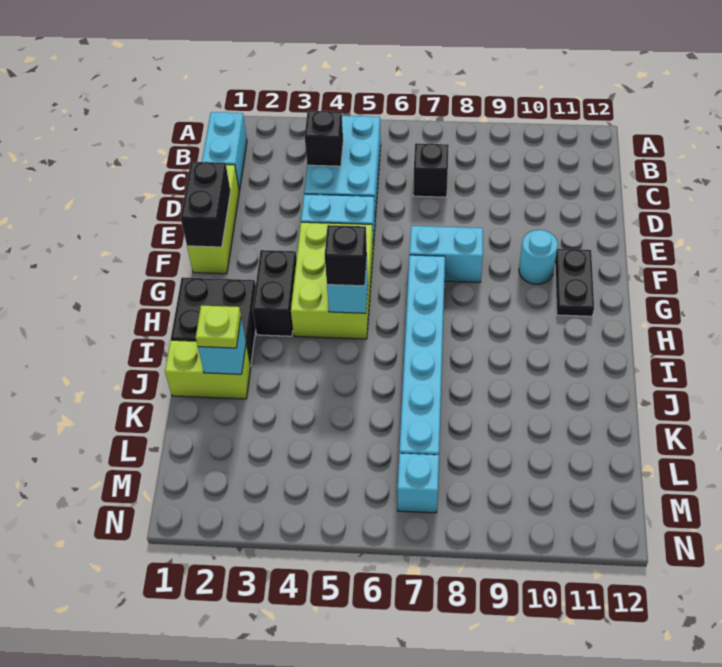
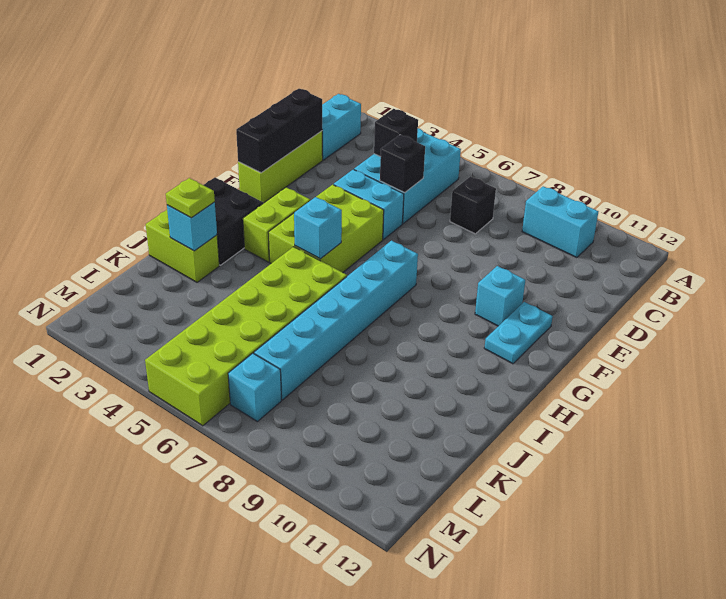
black brick E1:F1 level 2 -> black brick D1:F1 level 2
cyan brick F7:F8 level 1 -> cyan brick B9:B10 level 1
cyan round brick F10 level 1 -> cyan brick F10 level 1
black plate F11:G11 level 1 -> cyan plate F11:G11 level 1
black brick G3:H3 level 1 -> lime brick G3:H3 level 1
black brick H5 level 3 -> black brick D5 level 2
none -> lime brick I5:N6 level 1

